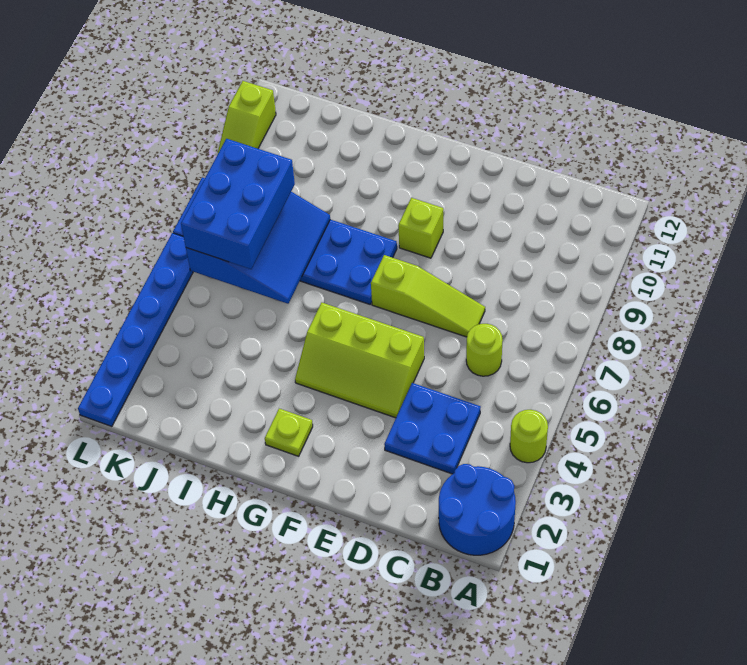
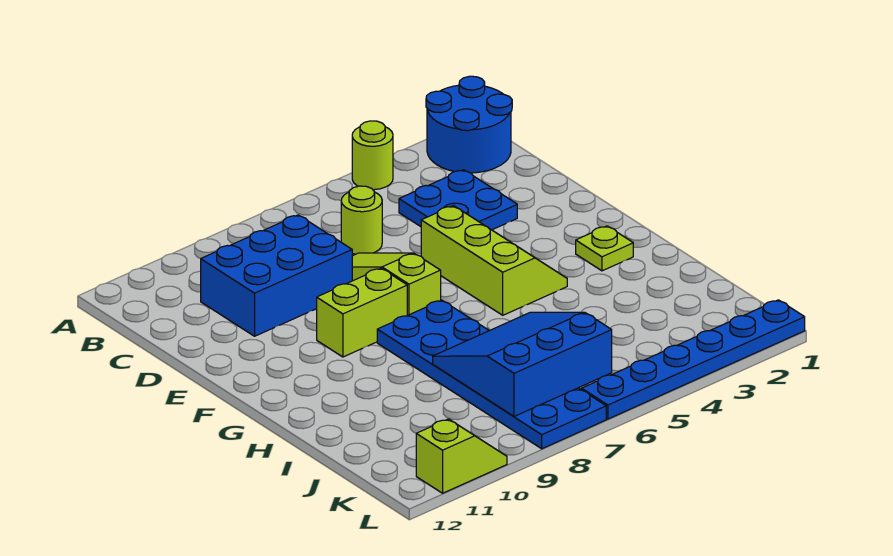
lime brick F9 level 1 -> lime brick F8:F9 level 1
blue brick J6:K8 level 3 -> blue brick C8:D10 level 1

